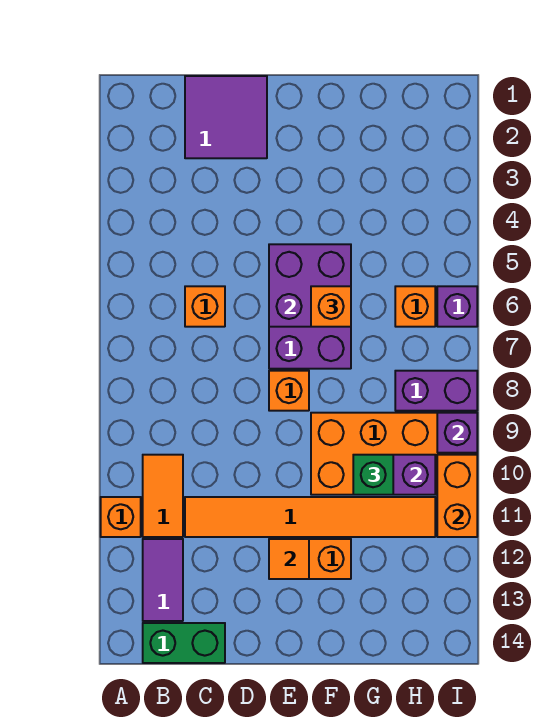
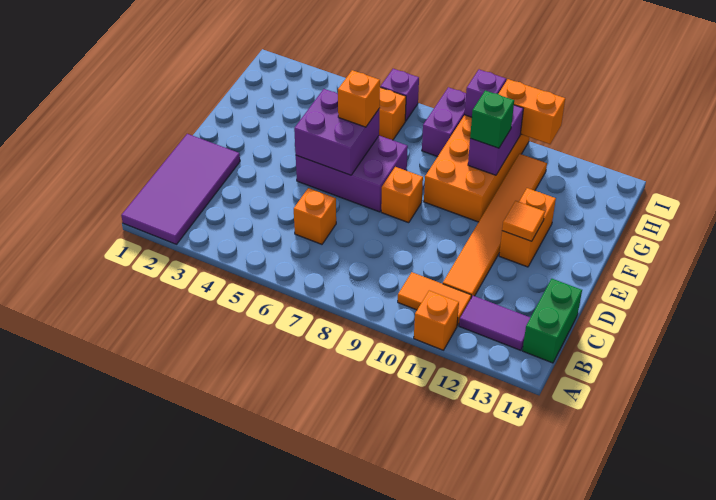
purple tile C1:D2 level 1 -> purple tile A1:D2 level 1

